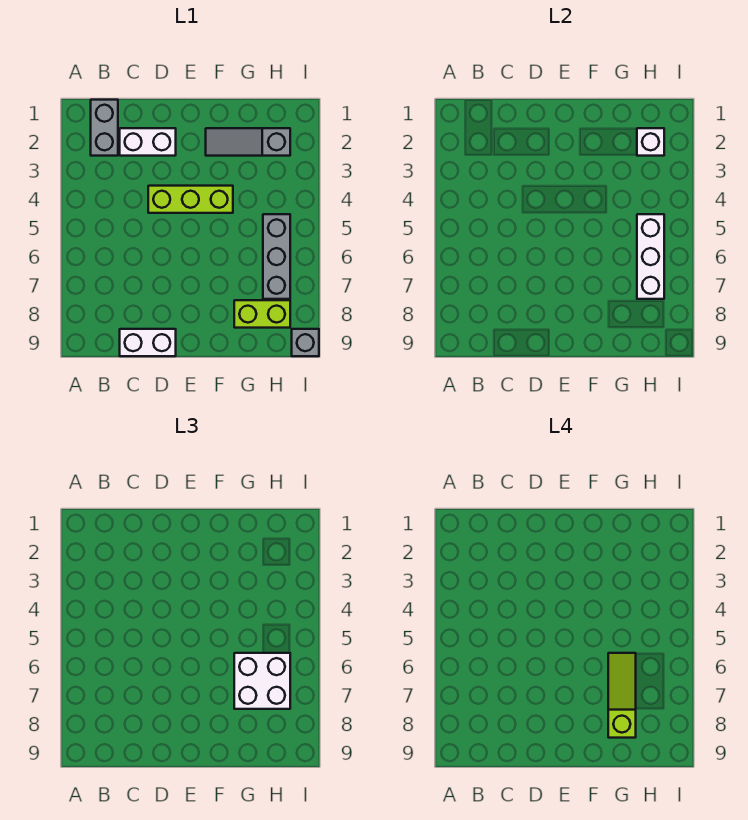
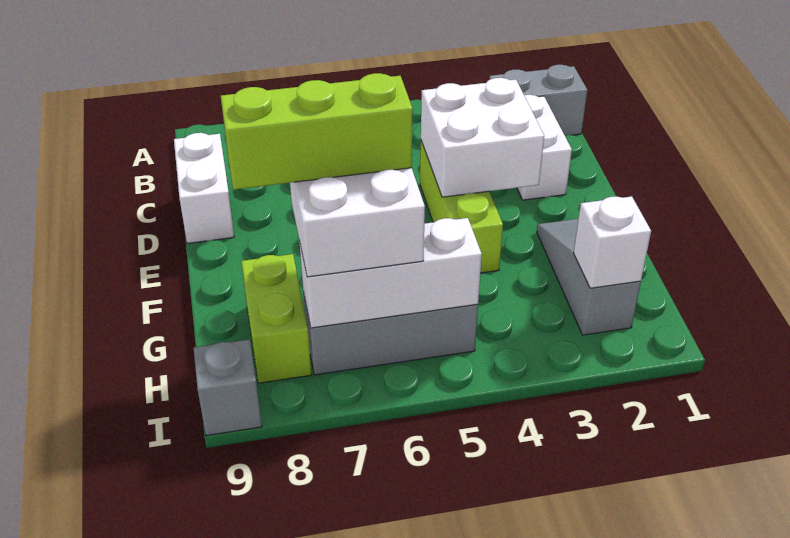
none -> white brick D3:E4 level 2
lime slope G6:G8 level 4 top 8 -> lime brick G6:G8 level 4

